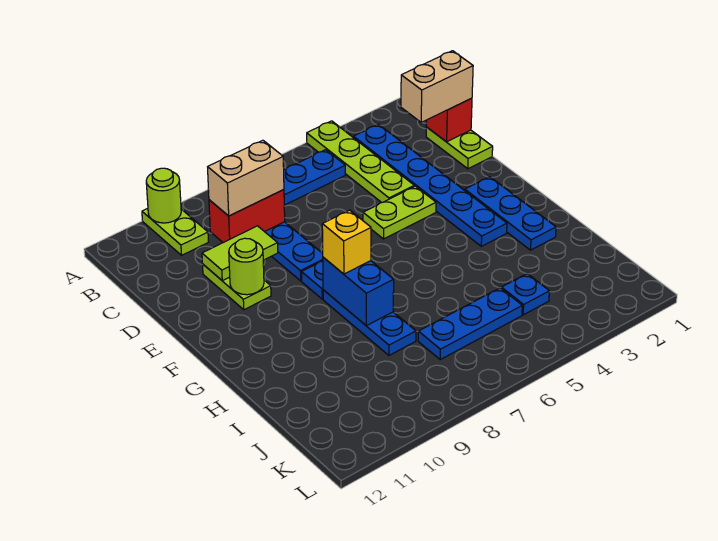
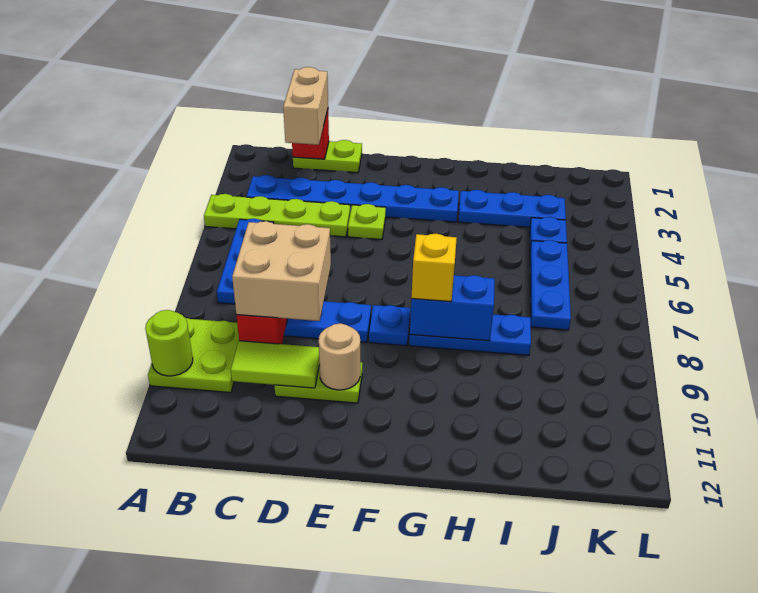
lime plate A10:B10 level 1 -> lime plate A9:B10 level 1
tan brick C8:C9 level 3 -> tan brick C8:D9 level 3
lime tile D9:D10 level 2 -> lime tile C10:D10 level 2
lime plate E4:E5 level 1 -> lime plate E4 level 1
lime round brick E10 level 2 -> tan round brick E10 level 2
blue plate F2:H2 level 1 -> blue plate H3:J3 level 1

